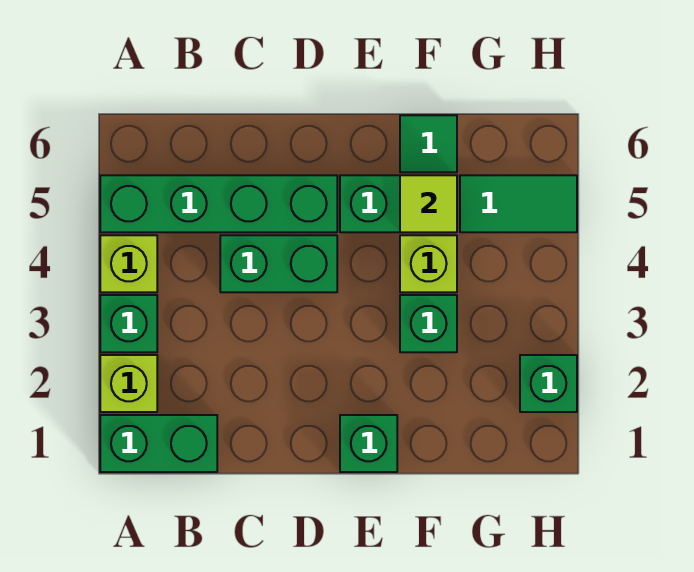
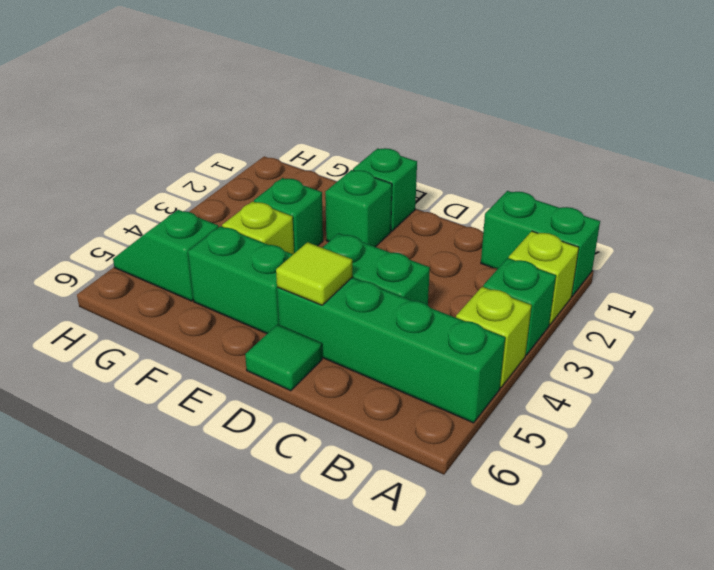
lime tile F5 level 2 -> lime tile D5 level 2
green tile F6 level 1 -> green tile D6 level 1
green tile G5:H5 level 1 -> green slope G5:H5 level 1 top G
green brick H2 level 1 -> green brick E2 level 1

